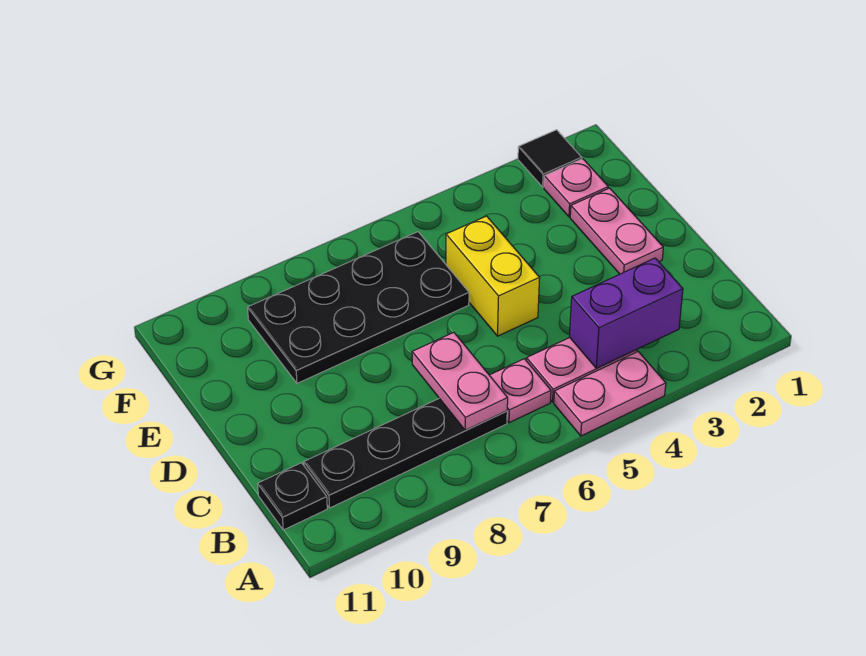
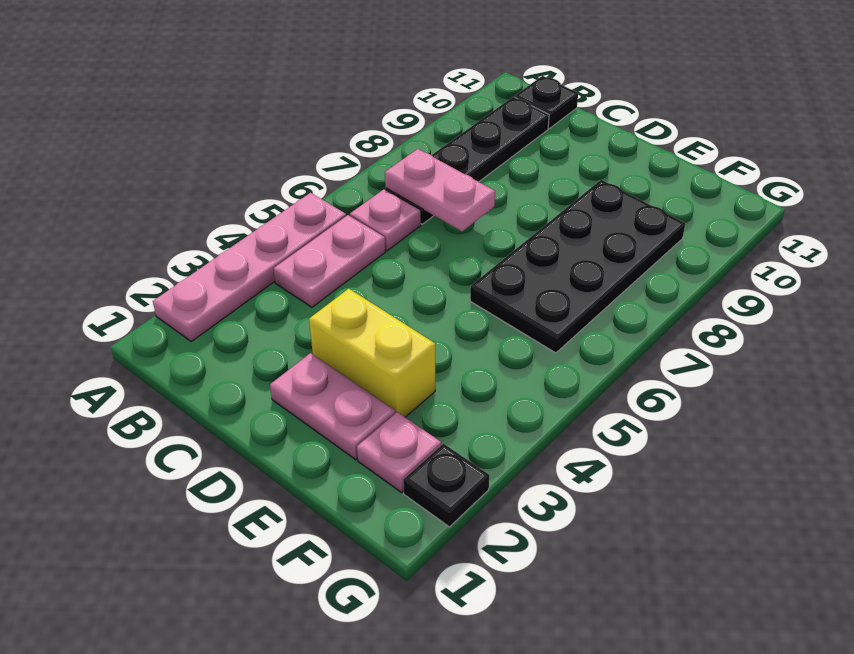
pink plate A4:A5 level 1 -> pink plate A2:A5 level 1
purple brick B3:B4 level 2 -> none
yellow brick D5:E5 level 1 -> yellow brick D3:E3 level 1
black tile G2 level 1 -> black plate G2 level 1

